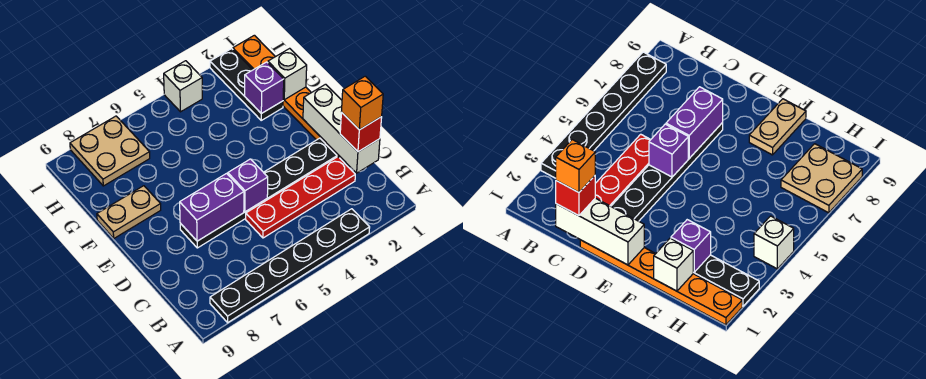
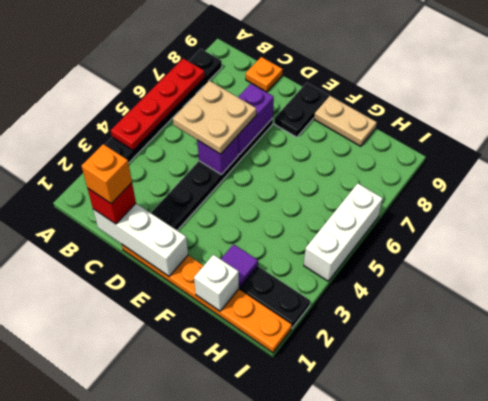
red plate C2:C5 level 1 -> red plate A4:A7 level 2
none -> orange plate C9 level 1
none -> black plate E8:E9 level 1
tan plate F8:F9 level 1 -> tan plate F9:G9 level 1
purple brick G2 level 2 -> purple tile G2 level 2
tan plate H7:I8 level 1 -> tan plate C5:D6 level 3
white brick I4 level 1 -> white brick I4:I6 level 1

